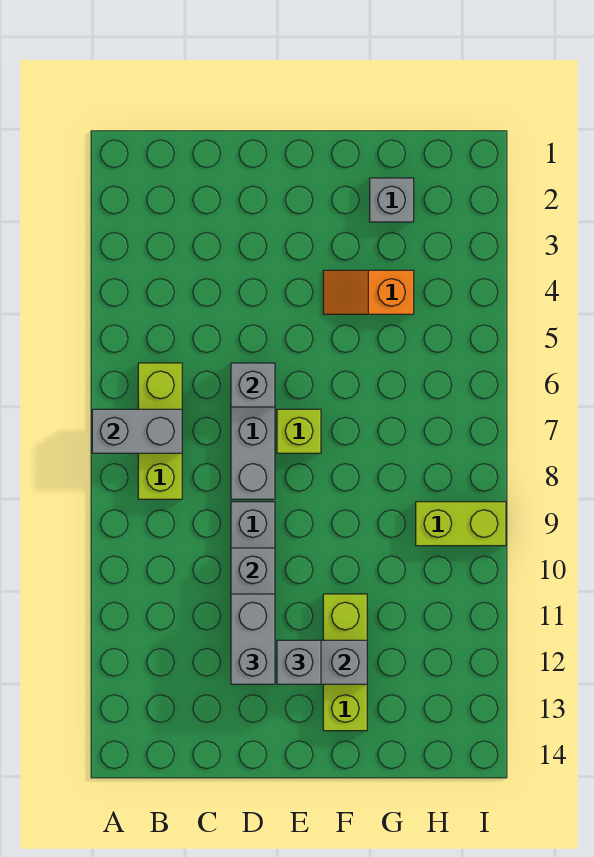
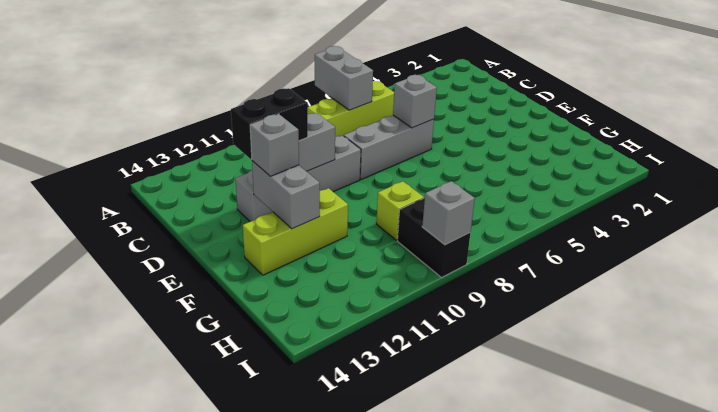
grey brick D11:D12 level 3 -> black brick D11:D12 level 3
lime brick E7 level 1 -> lime brick G9 level 1
orange slope F4:G4 level 1 top G -> none
grey brick G2 level 1 -> grey brick I9 level 2
lime brick H9:I9 level 1 -> black brick H9:I9 level 1

